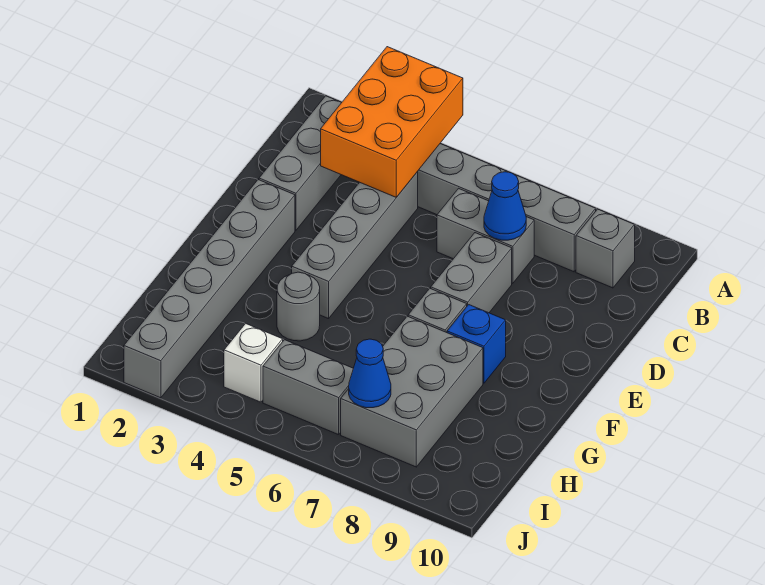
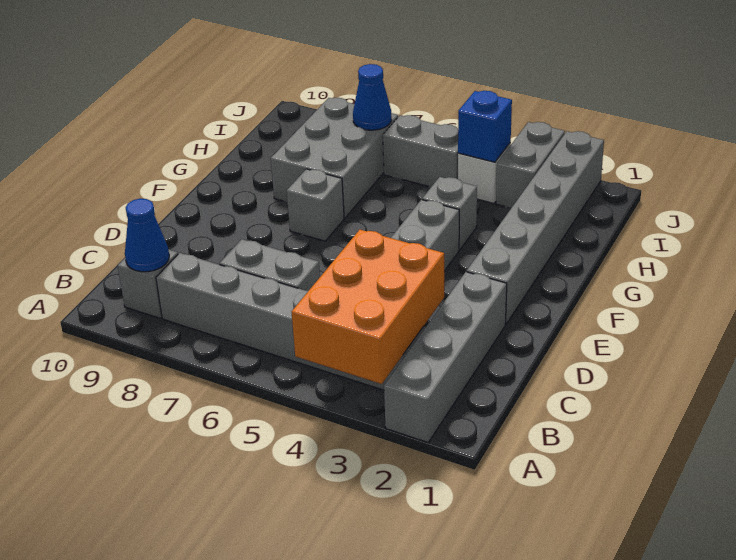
grey brick B2:D2 level 1 -> grey brick A2:D2 level 1
blue cone C7 level 2 -> blue cone B9 level 2
grey brick D7:E7 level 1 -> grey brick I3:J3 level 1
blue brick F8 level 1 -> blue brick I4 level 2
grey round brick G4 level 1 -> grey brick G4 level 1

